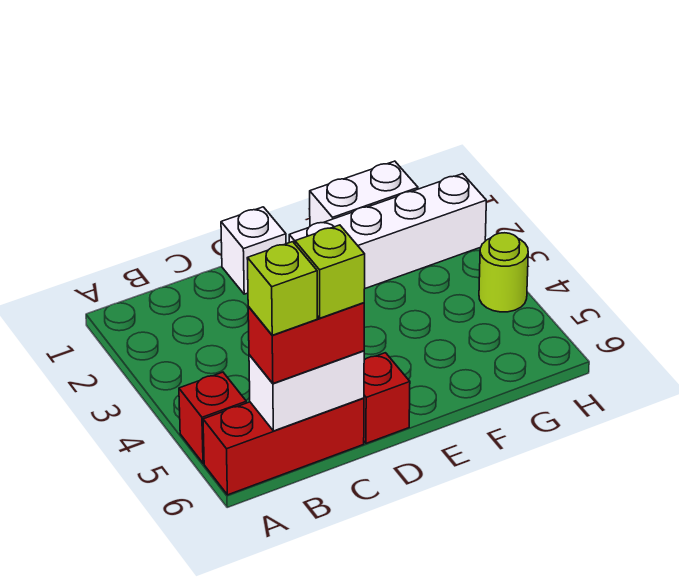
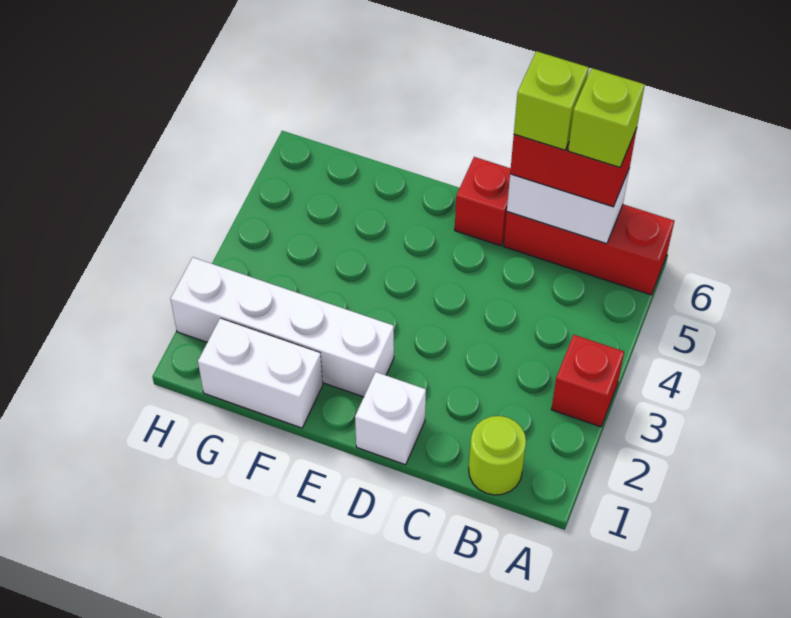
red brick A5 level 1 -> red brick A3 level 1
lime round brick H4 level 1 -> lime round brick B1 level 1

